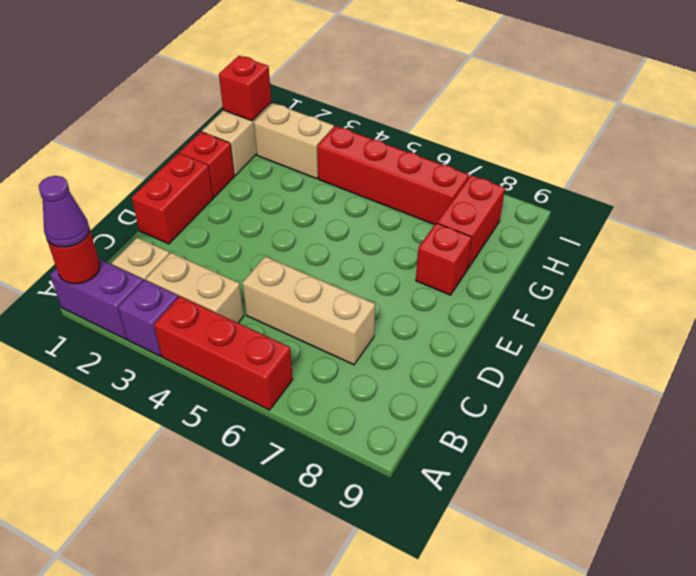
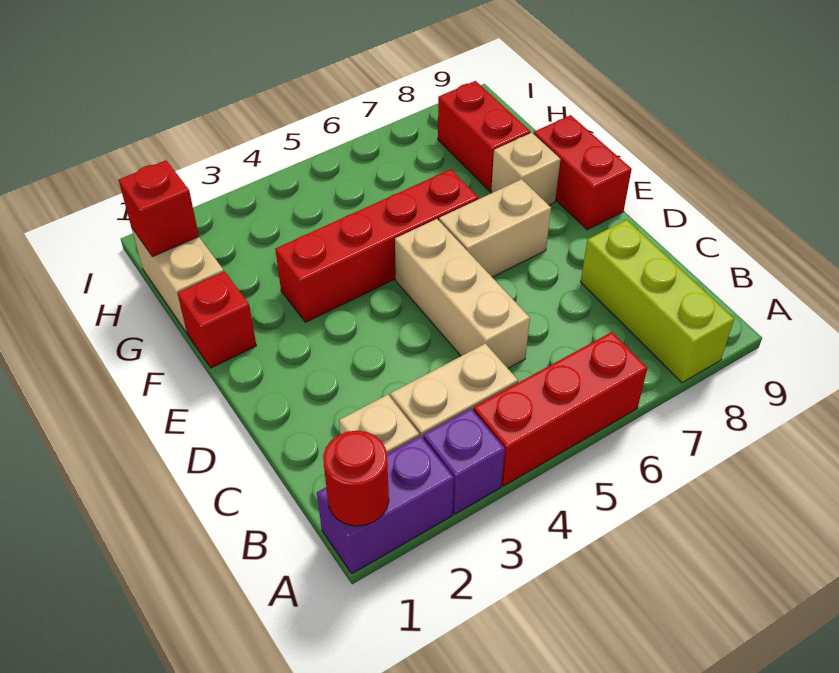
purple cone A1 level 3 -> none
none -> lime brick A8:C8 level 1
tan brick C5:C7 level 1 -> tan brick C5:E5 level 1
red brick D1:E1 level 1 -> red brick E9:F9 level 1
red brick F8 level 1 -> tan brick F8 level 1
tan brick H2:H3 level 1 -> tan brick E6:E7 level 1
red brick H4:H7 level 1 -> red brick F3:F6 level 1

